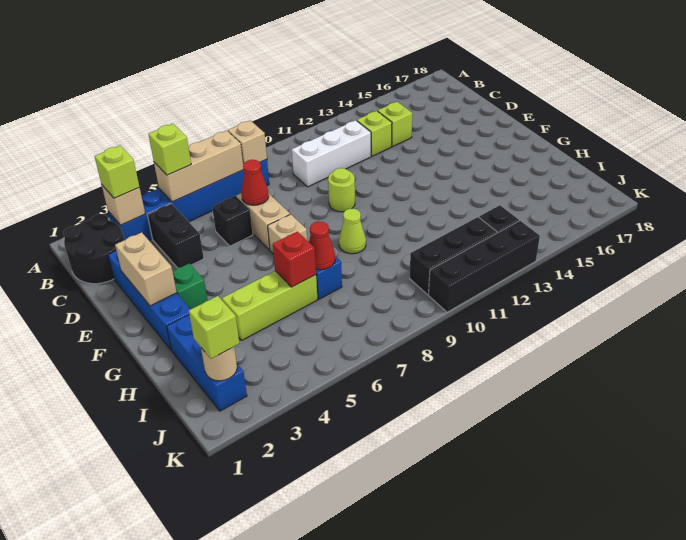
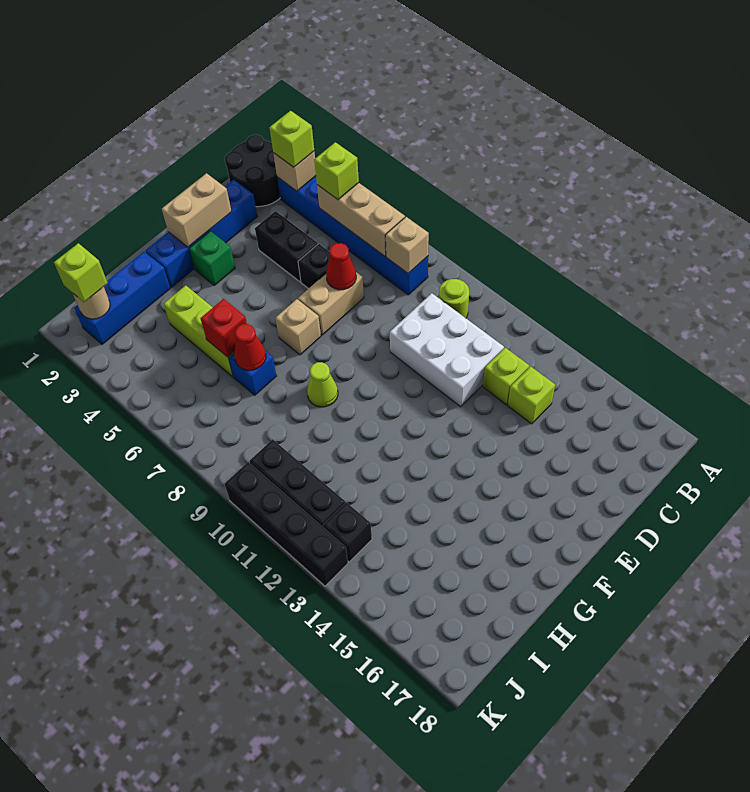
black brick C4:D4 level 1 -> black brick D4:D5 level 1
white brick C10:C12 level 1 -> white brick C10:D12 level 1
lime round brick E10 level 1 -> lime round brick B10 level 1

